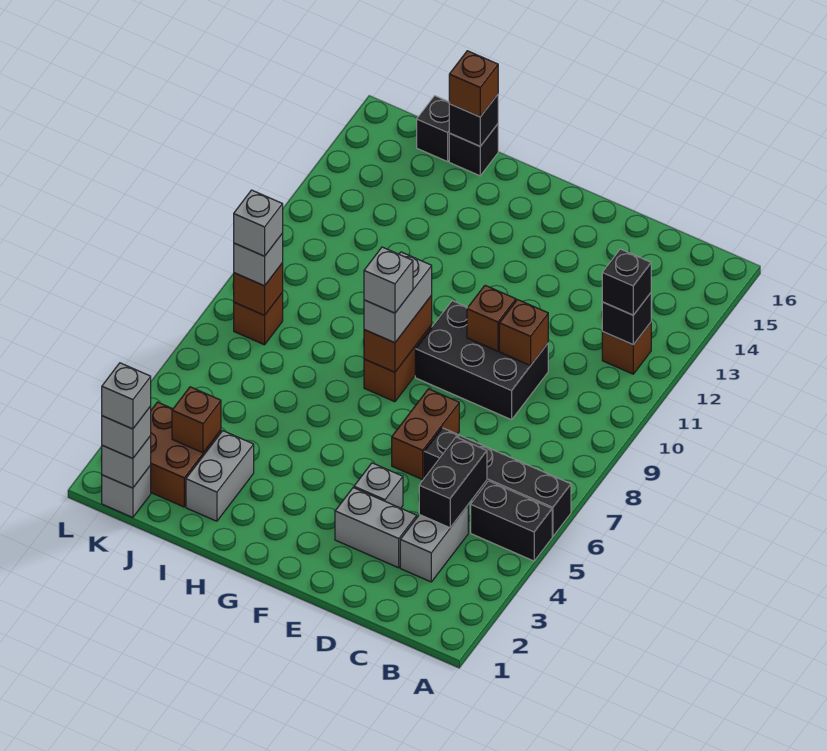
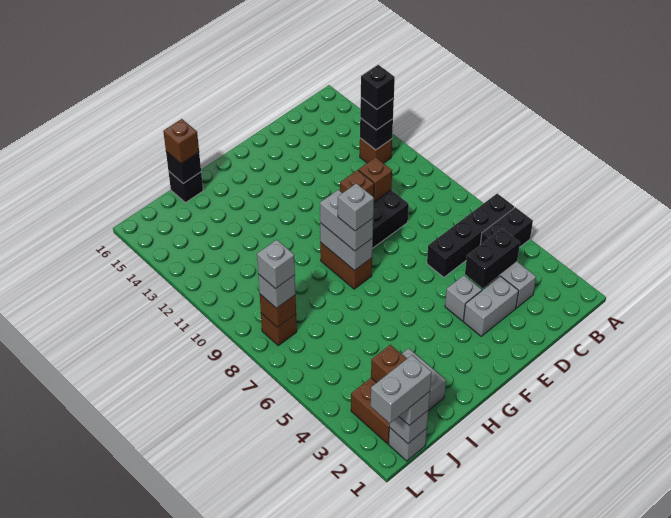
black brick C4:C5 level 2 -> black brick C4:D4 level 2
brown brick E6:E7 level 1 -> none
brown brick G8:G9 level 2 -> grey brick G8:G9 level 2
black brick J16 level 1 -> black brick B12 level 4
grey brick K1 level 4 -> grey brick K1:L1 level 4

